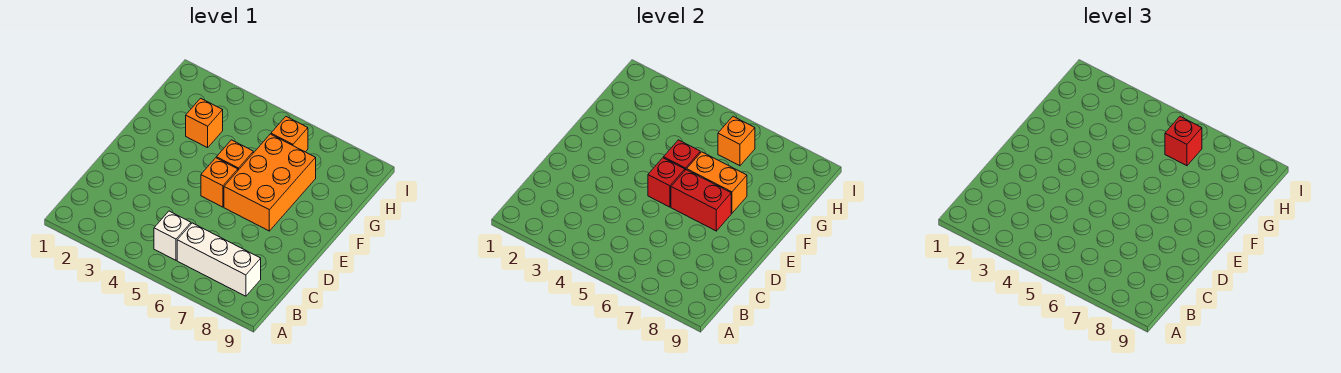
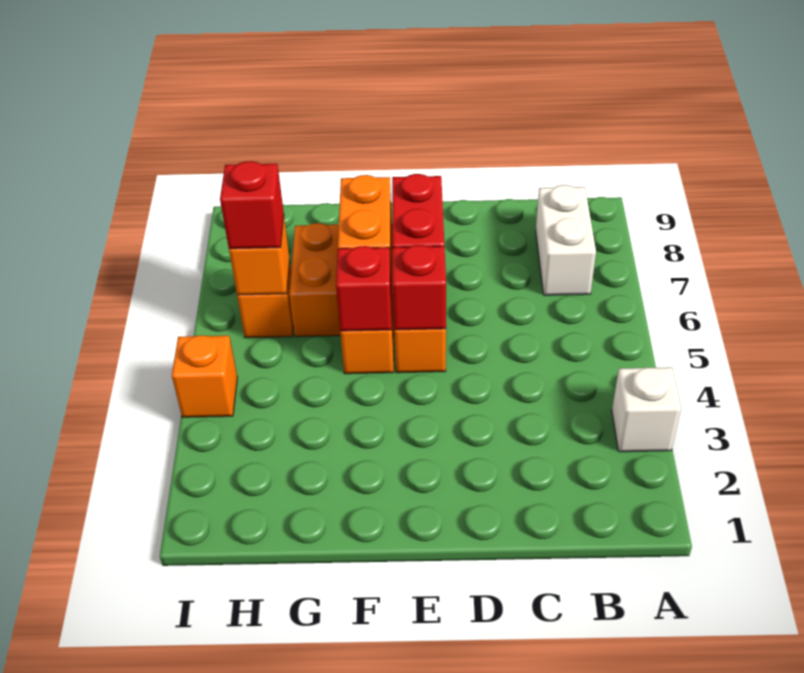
white brick B5 level 1 -> white brick A3 level 1
white brick B6:B8 level 1 -> white brick B7:B8 level 1
orange brick G3 level 1 -> orange brick I4 level 1

